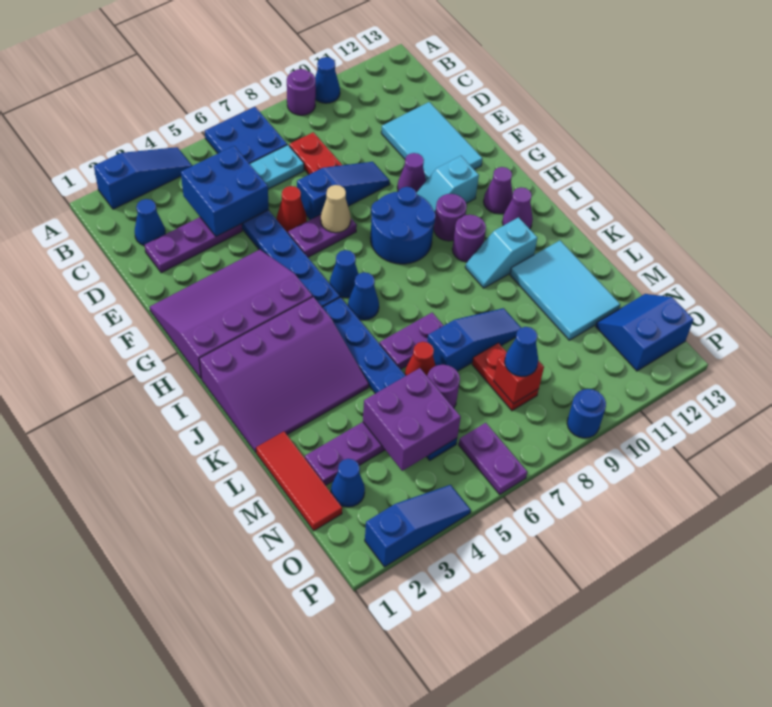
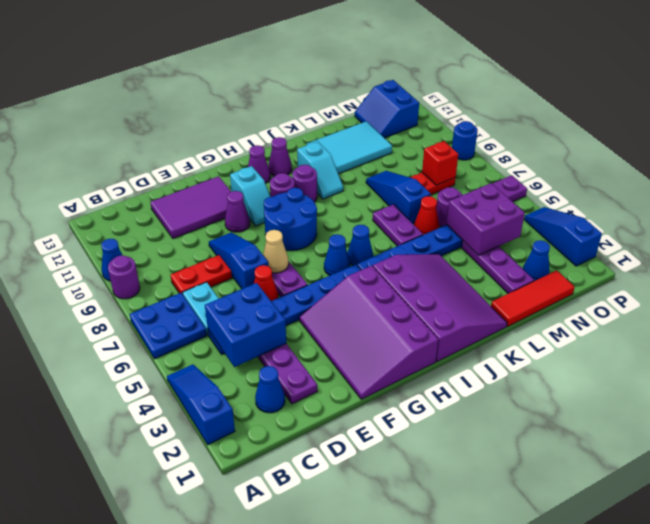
cyan tile D11:F12 level 1 -> purple tile D11:F12 level 1
blue cone N8 level 3 -> none

